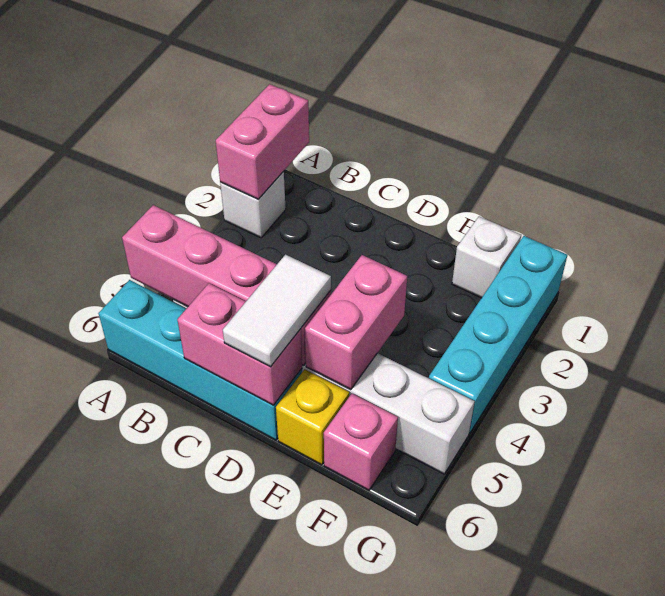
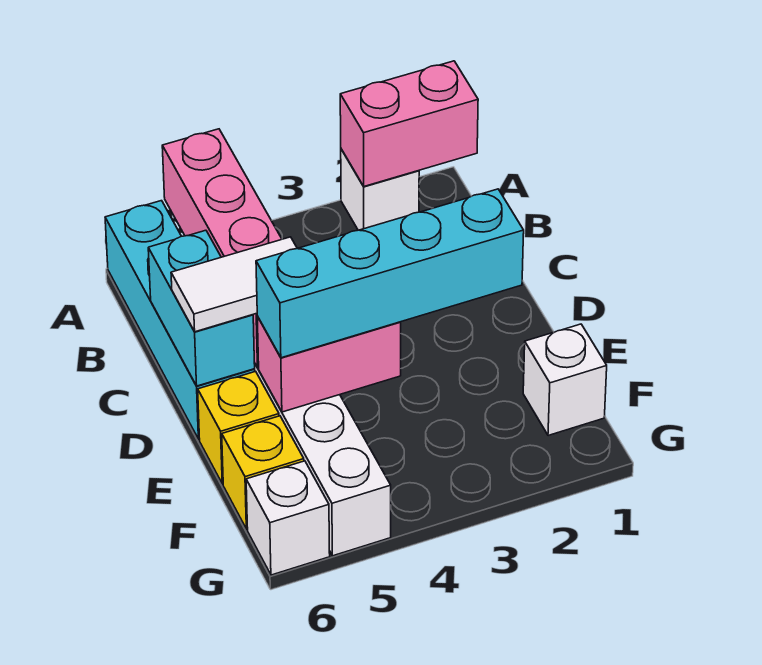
pink brick C6:D6 level 2 -> cyan brick C6:D6 level 2
pink brick F6 level 1 -> yellow brick F6 level 1
cyan brick G1:G4 level 1 -> cyan brick E2:E5 level 3
none -> white brick G6 level 1

